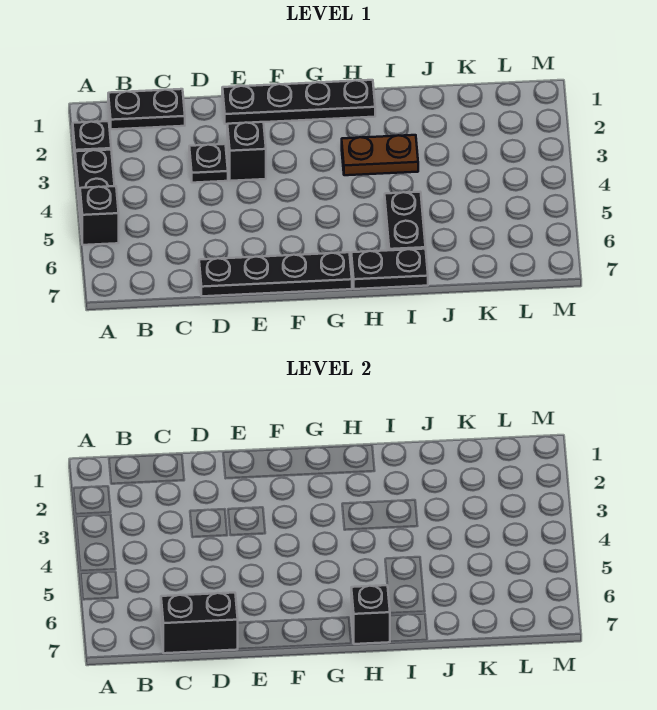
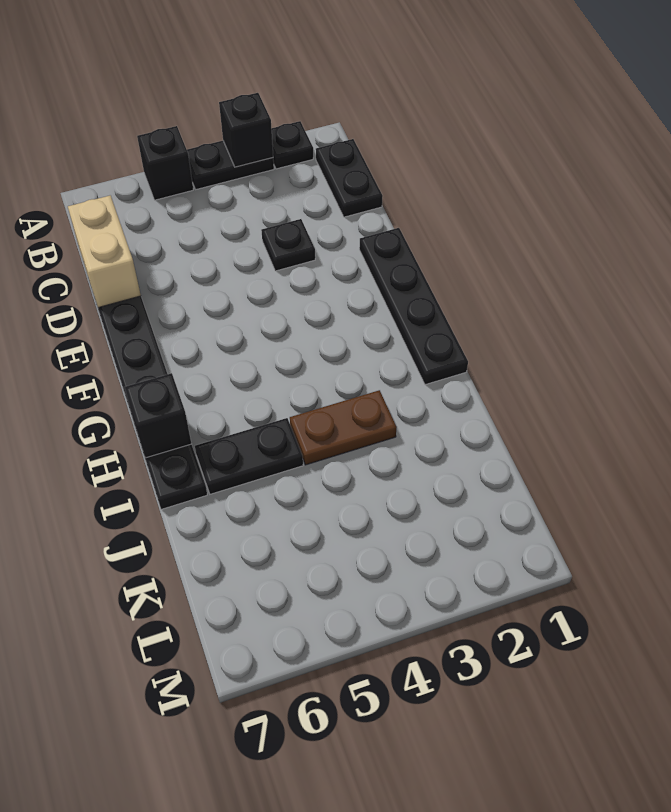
black brick C7:D7 level 2 -> tan brick C7:D7 level 2
black brick E3 level 1 -> black brick A3 level 2
brown plate H3:I3 level 1 -> brown plate I3:I4 level 1

